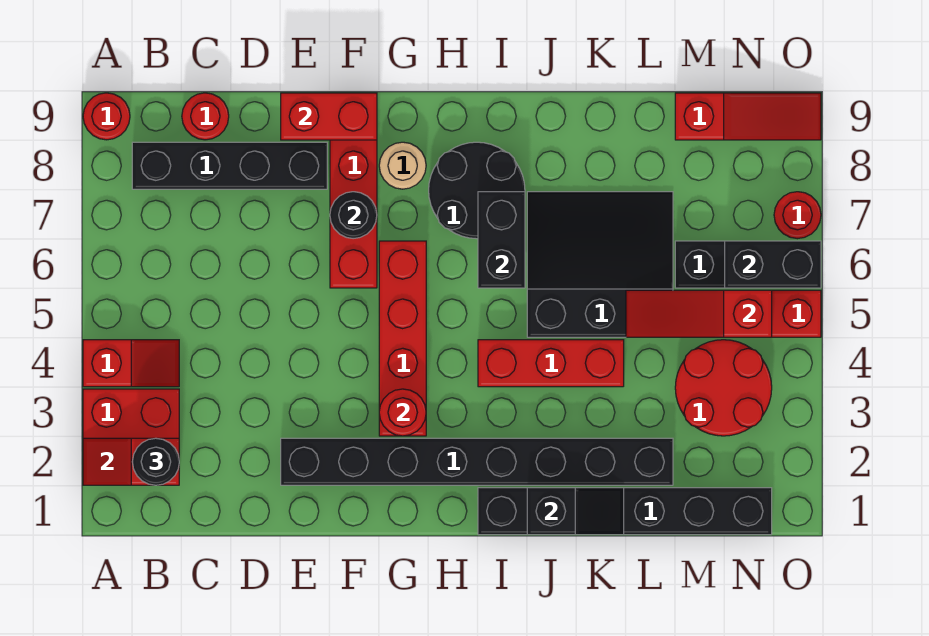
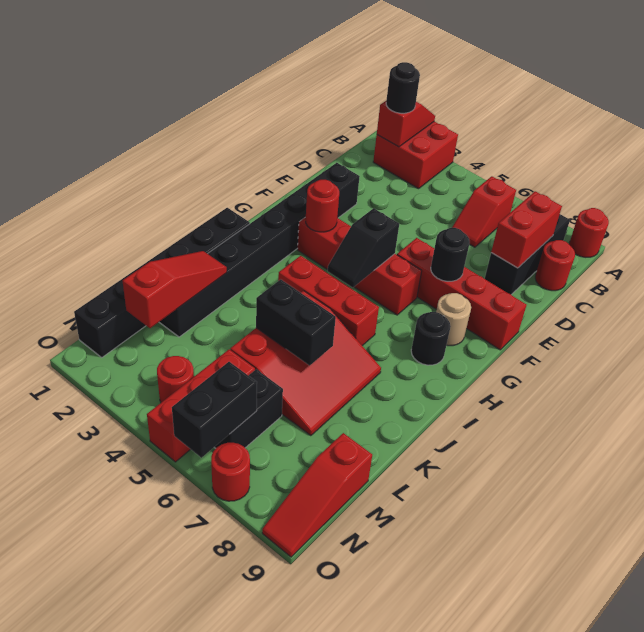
red slope A4:B4 level 1 top A -> red slope B6:C6 level 1 top B
black brick B8:E8 level 1 -> black brick B8:D8 level 1
red brick E9:F9 level 2 -> red brick C8:D8 level 2
black round brick H7:I8 level 1 -> black round brick H8 level 1
red brick I4:K4 level 1 -> red brick I4:I6 level 1
black brick I6:I7 level 2 -> black brick K5:K6 level 2
black slope J1:K1 level 2 top J -> black slope G5:H5 level 2 top G
black slope J5:L7 level 1 top 5 -> red slope J5:L7 level 1 top 5
red slope L5:N5 level 2 top N -> red slope K2:M2 level 2 top M
red round brick M3:N4 level 1 -> red round brick N4 level 1

